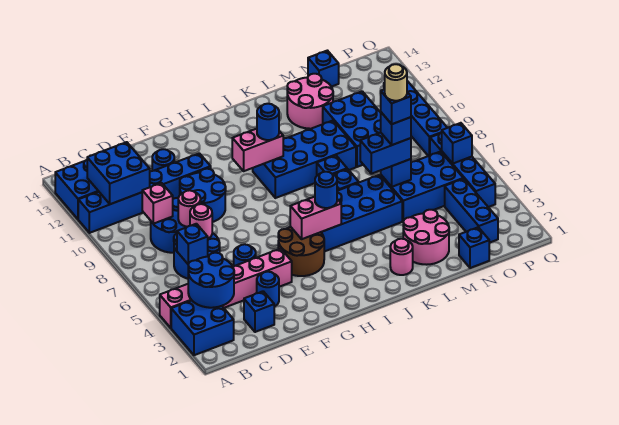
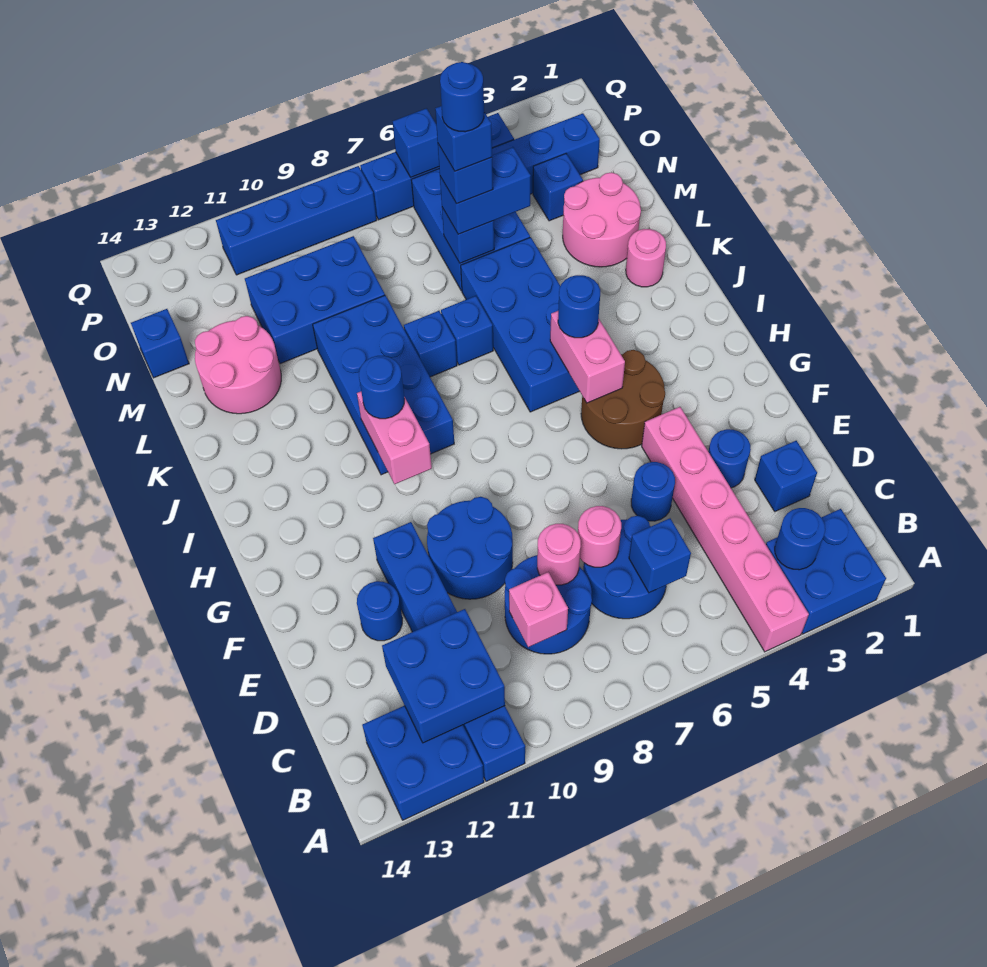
blue round brick B3:C4 level 2 -> blue round brick B3 level 2
blue brick L6:M6 level 3 -> blue brick M5:M6 level 3
tan round brick M6 level 6 -> blue round brick M6 level 6
blue brick N1 level 1 -> blue brick N3 level 1

